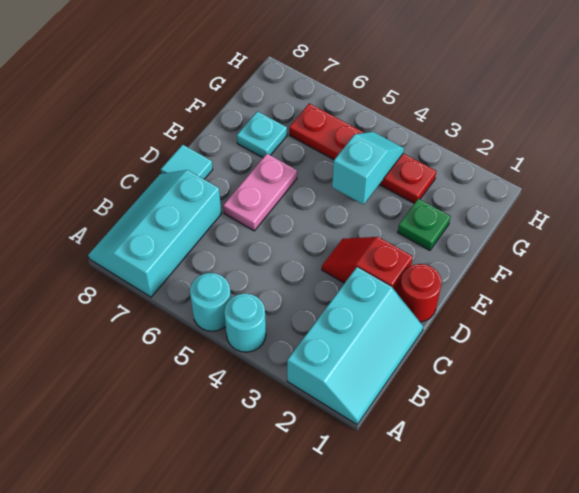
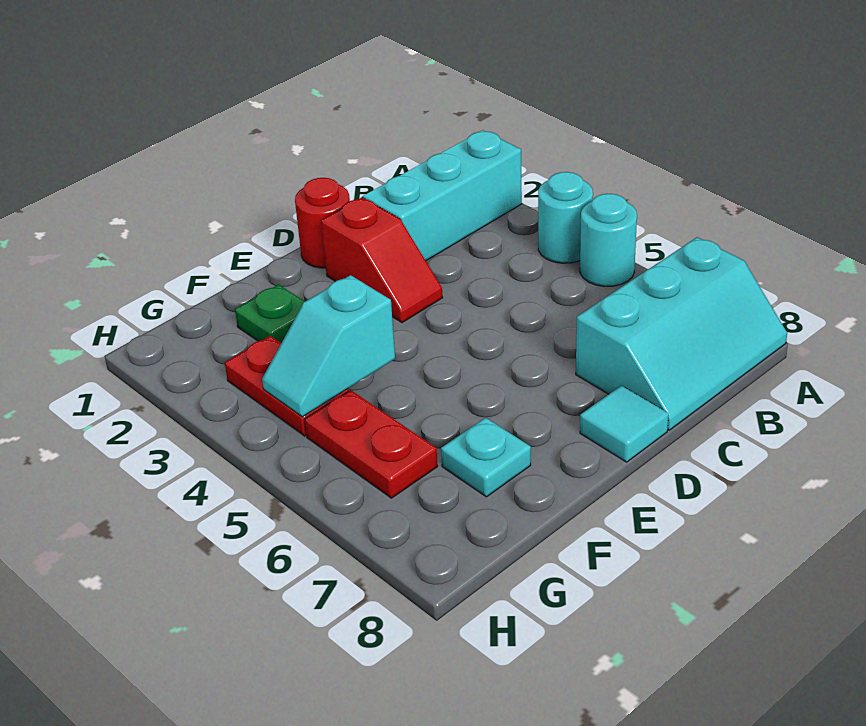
pink plate D6:E6 level 1 -> none

